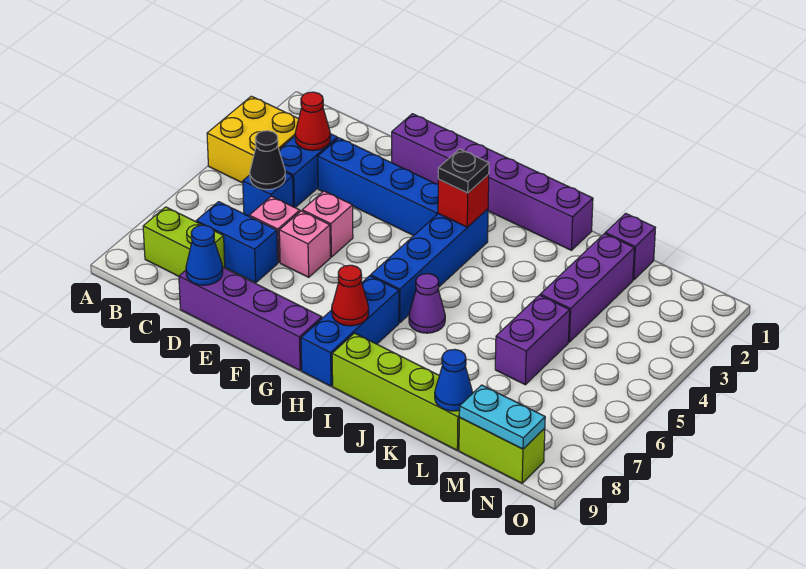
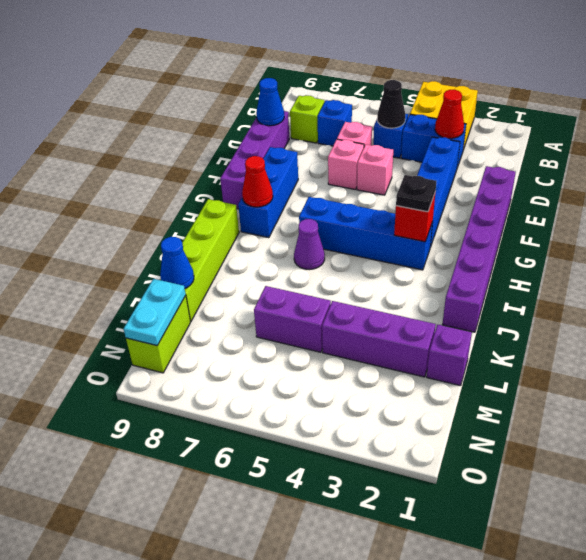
lime brick B8:C8 level 1 -> lime brick C8 level 1
blue brick C7:D7 level 1 -> blue brick C7 level 1
blue brick H7:H9 level 1 -> blue brick F8:H8 level 1

